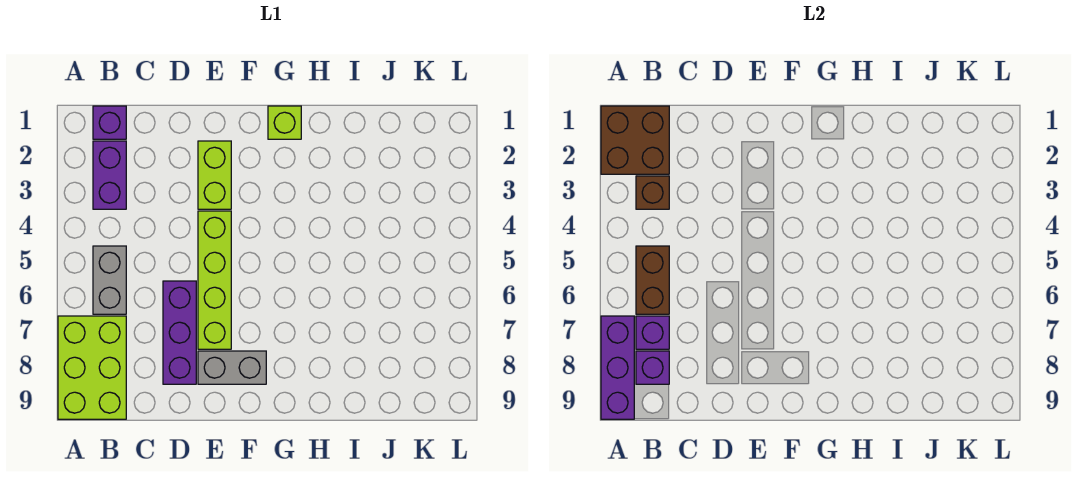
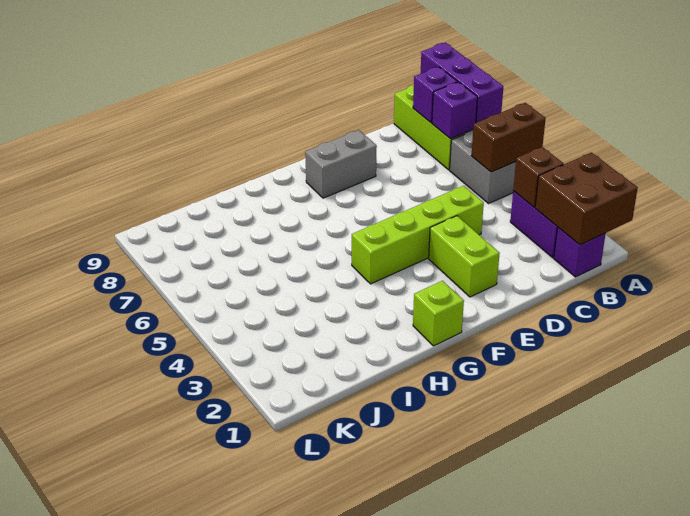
brown brick B5:B6 level 2 -> brown brick A5:B5 level 2
purple brick D6:D8 level 1 -> none
lime brick E4:E7 level 1 -> lime brick D4:G4 level 1

